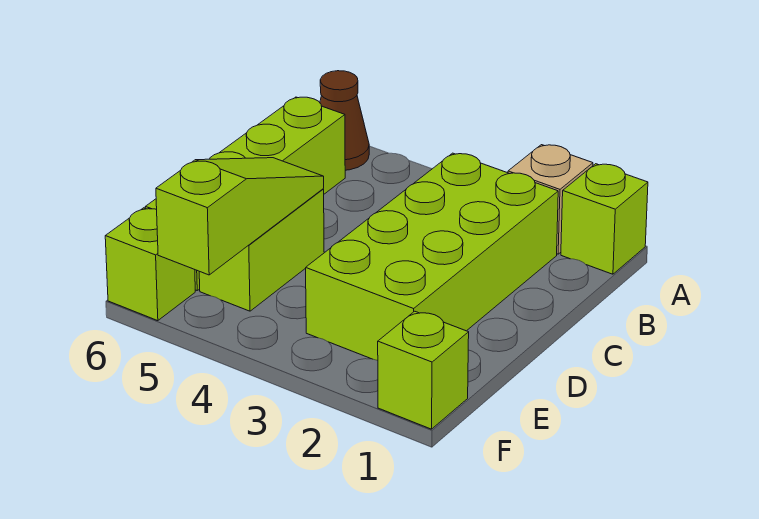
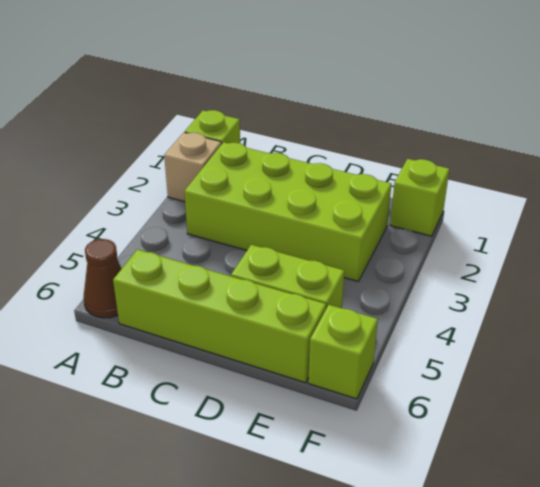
lime slope D5:F5 level 2 top F -> none

